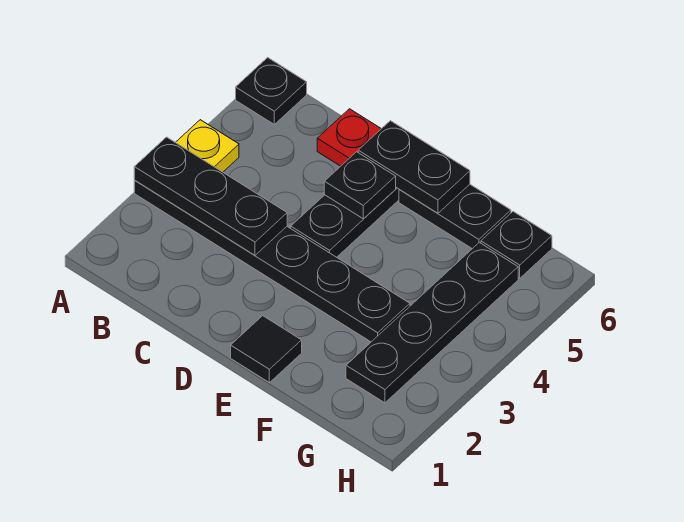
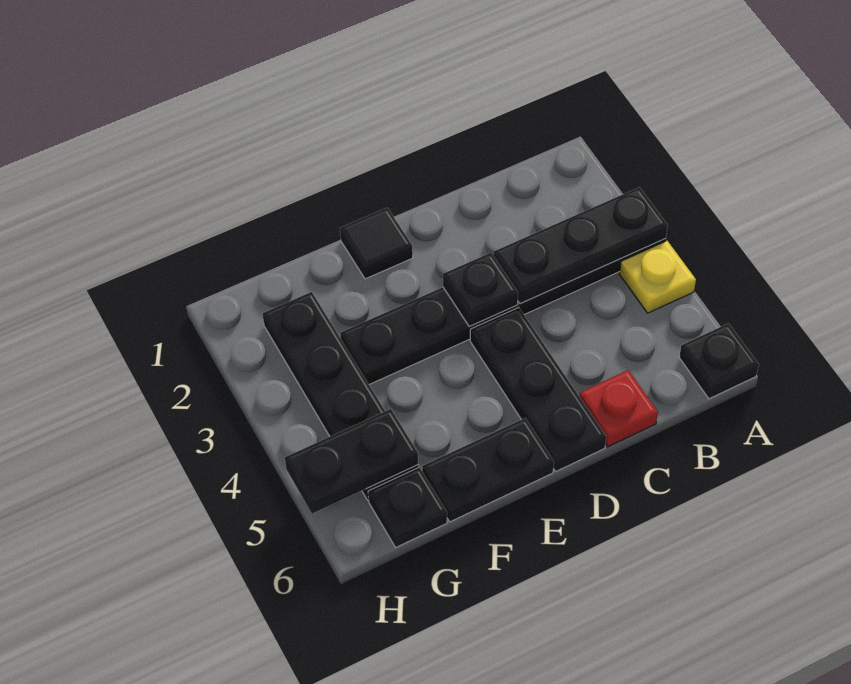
black plate D5 level 2 -> black plate D3 level 2
black plate D6:E6 level 2 -> black plate G5:H5 level 2

